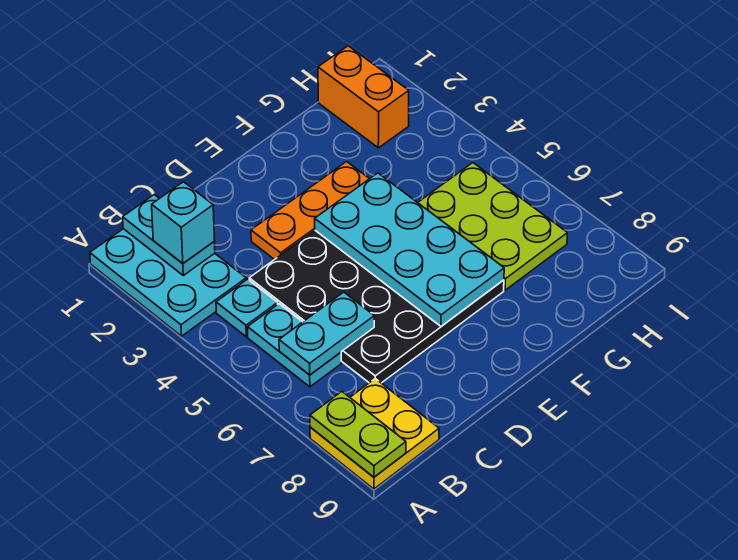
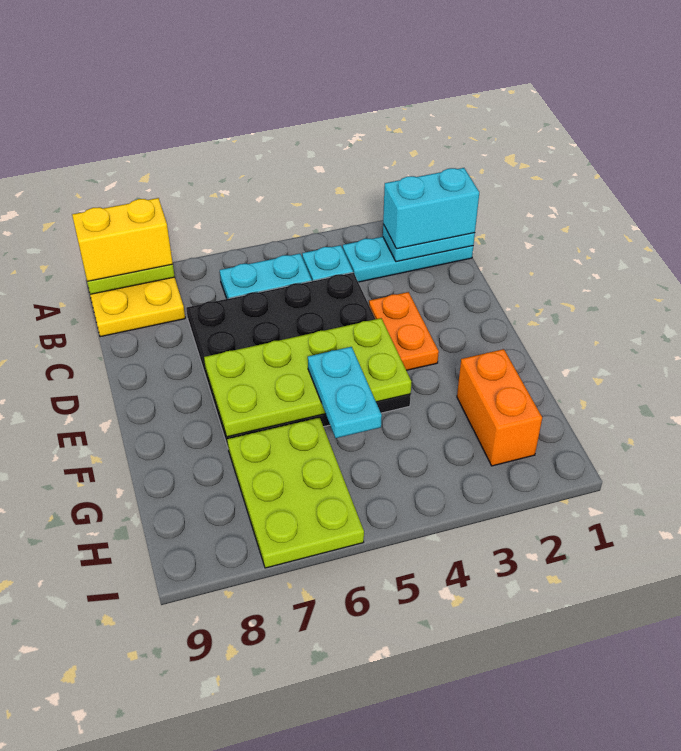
cyan plate A1:B3 level 1 -> cyan plate B1:B3 level 1
none -> yellow brick A8:A9 level 3
cyan brick B2 level 3 -> cyan brick B1:B2 level 3
cyan plate B6:C6 level 2 -> cyan plate F5:G5 level 3
orange plate D3:F3 level 1 -> orange plate D3:E3 level 1
cyan plate E4:F7 level 2 -> lime plate E4:F7 level 2
lime plate G5:H7 level 1 -> lime plate G6:I7 level 1
orange brick H1:H2 level 1 -> orange brick G2:H2 level 1

